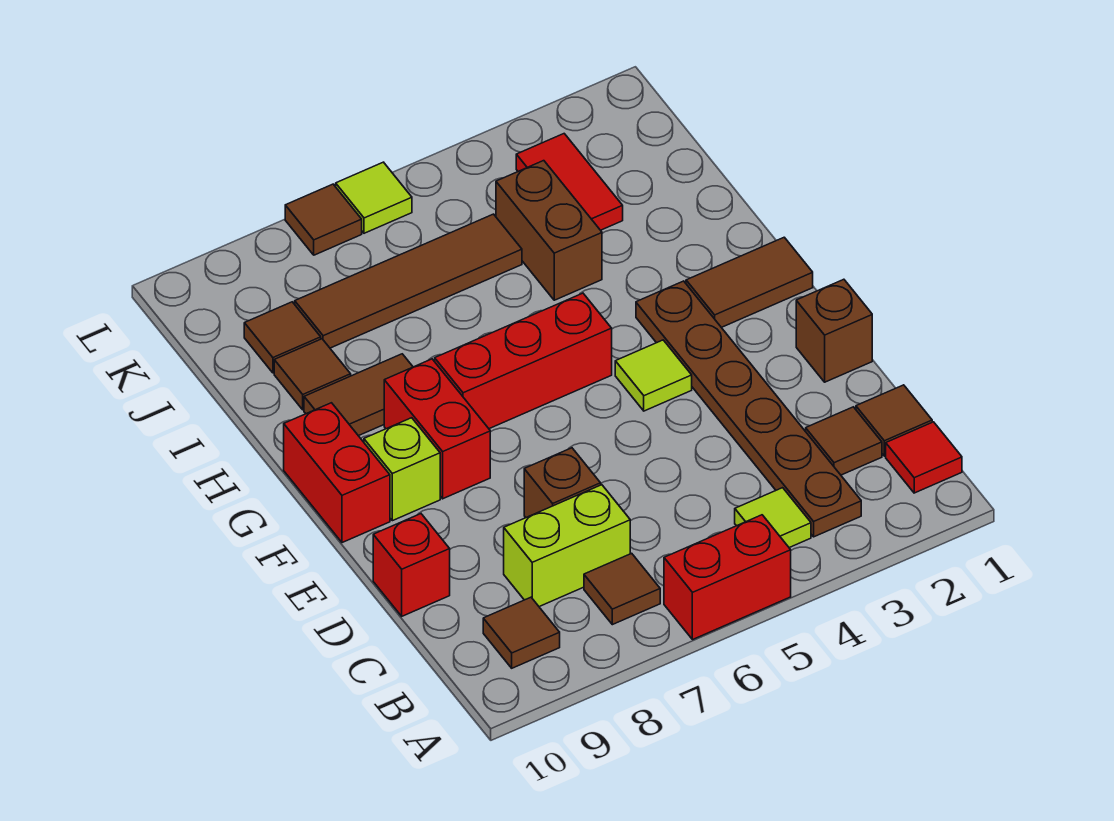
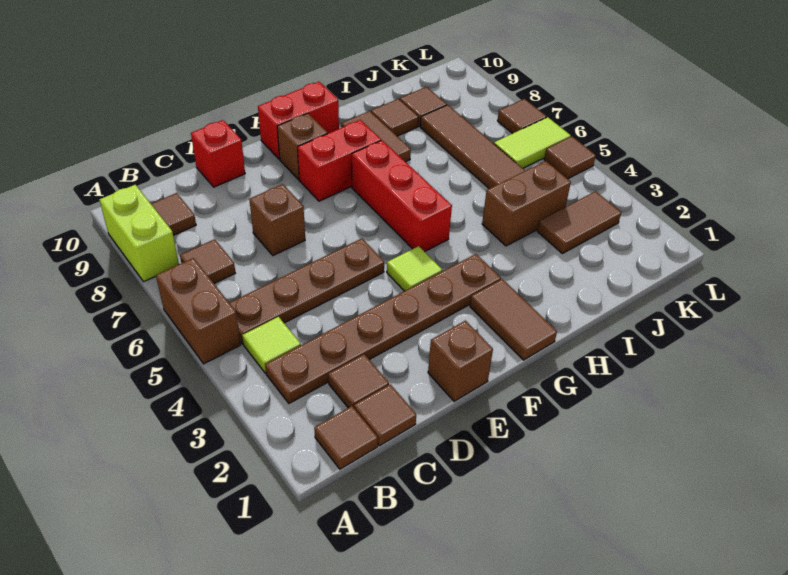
red brick A5:A6 level 1 -> brown brick A5:A6 level 1
red tile B1 level 1 -> brown tile B1 level 1
none -> brown plate B5:E5 level 1
lime brick C7:C8 level 1 -> lime brick A8:A9 level 1
lime brick F9 level 1 -> brown brick F9 level 1
red tile J3:K3 level 1 -> brown tile J3:K3 level 1
none -> brown tile L5 level 1
lime tile L6 level 1 -> lime tile K6:L6 level 1

